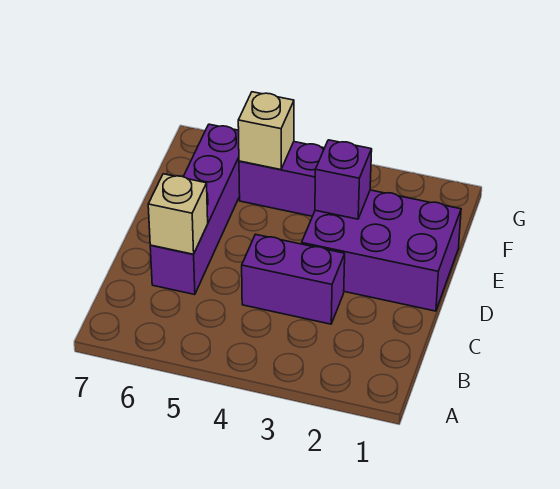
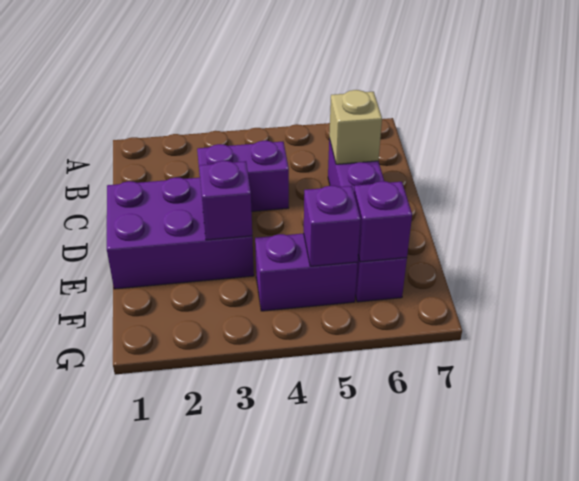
tan brick F5 level 2 -> purple brick F5 level 2
none -> purple brick F6 level 2

